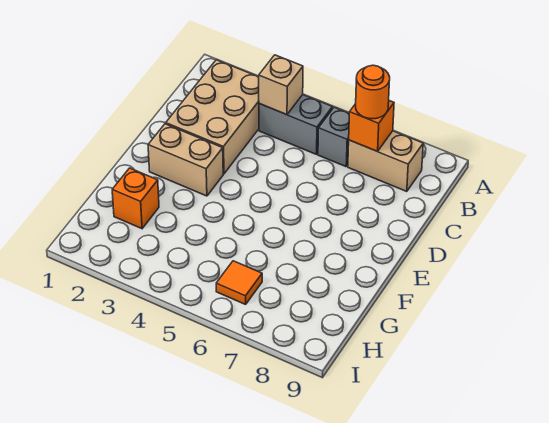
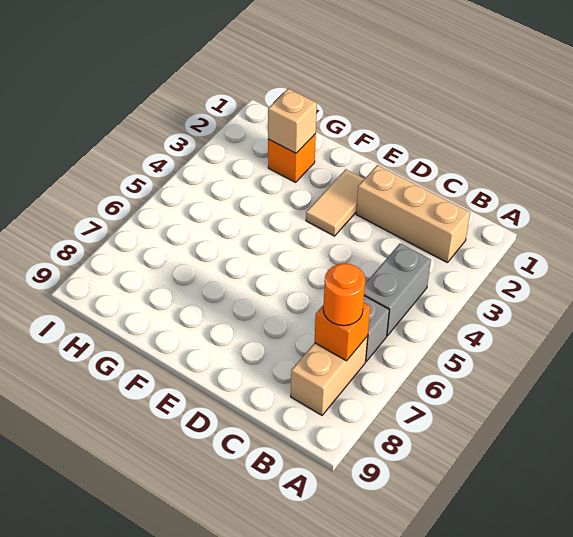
tan brick B2:D3 level 1 -> tan brick B2:D2 level 1
tan brick B4 level 2 -> tan brick G2 level 2
tan brick E2:E3 level 1 -> tan tile E2:E3 level 1
orange tile H6 level 1 -> none

